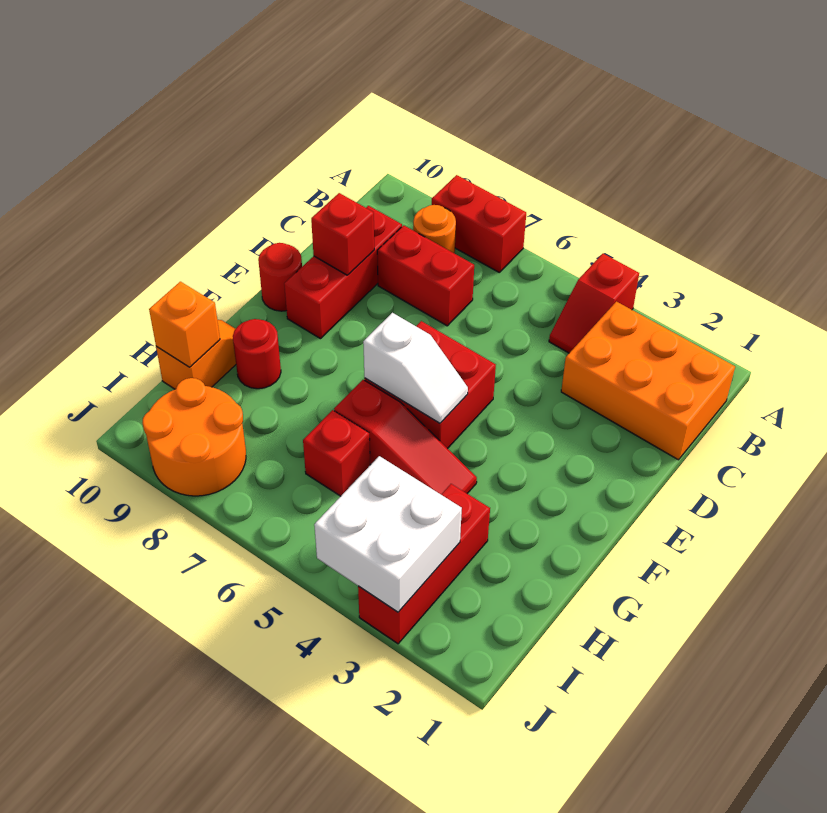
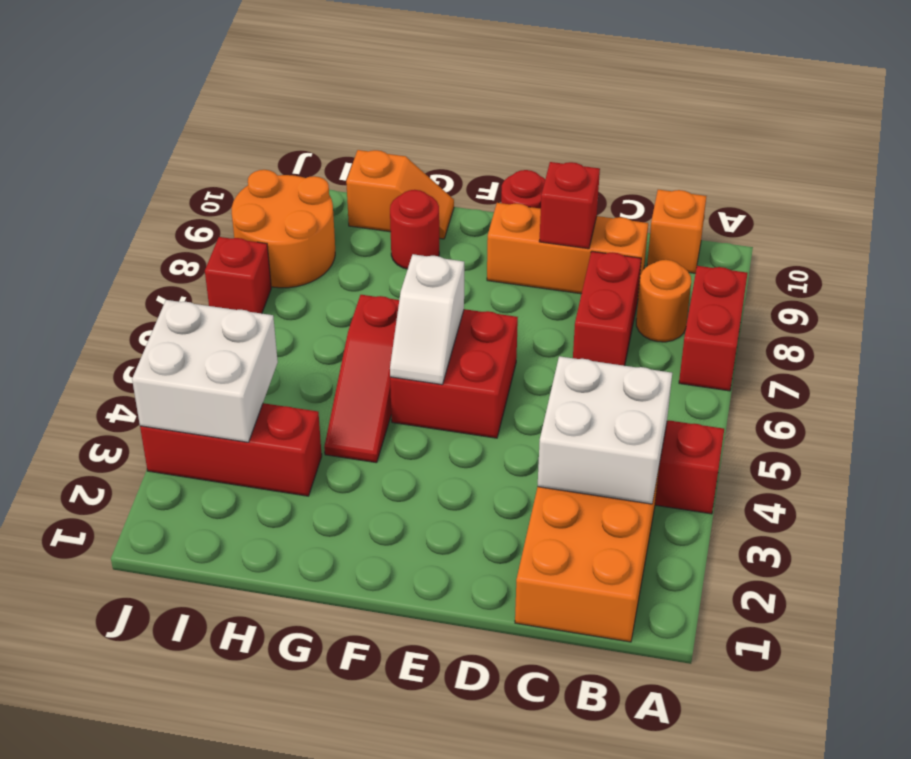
none -> white brick B3:C4 level 2
red brick C9:E9 level 1 -> orange brick C9:E9 level 1
red brick H6 level 1 -> red brick J7 level 1
orange brick H10 level 2 -> orange brick B10 level 1

